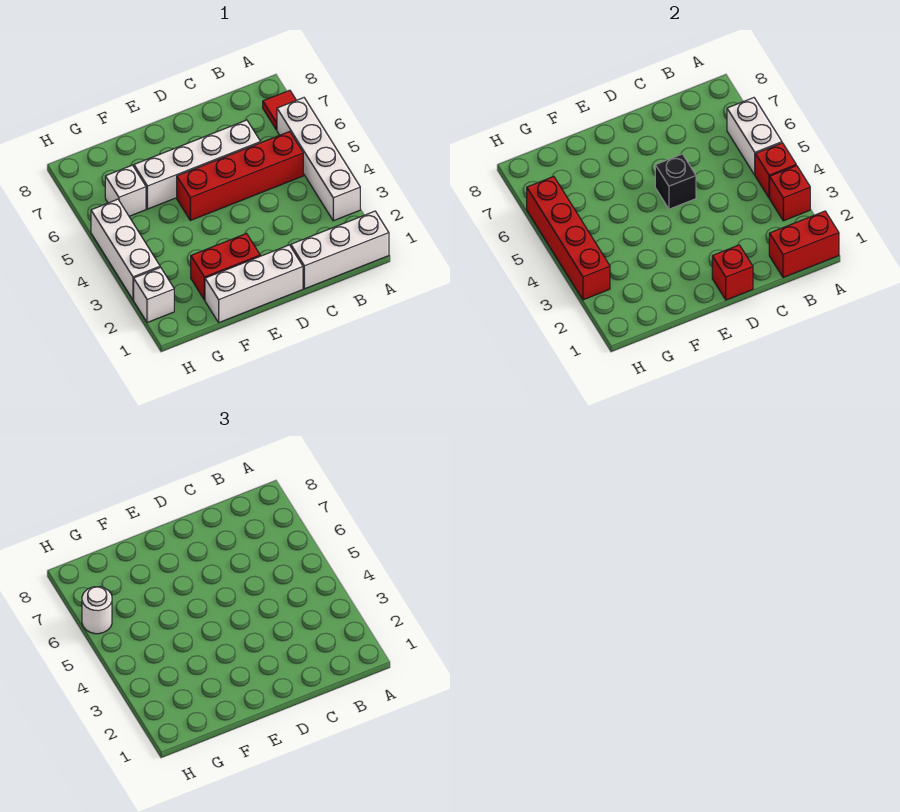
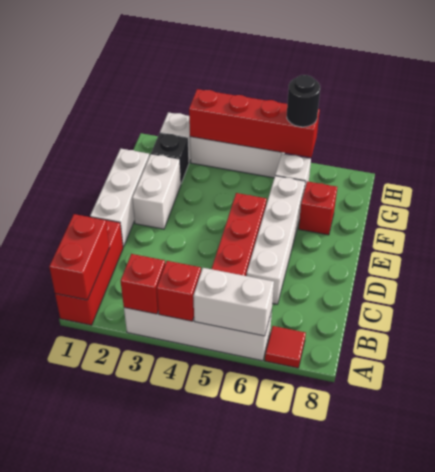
white brick A1:C1 level 1 -> red brick A1:C1 level 1
red brick D1 level 2 -> red brick F7 level 1
black brick D5 level 2 -> black brick G2 level 1
red brick E2:F2 level 1 -> white brick E2:F2 level 1
white round brick H6 level 3 -> black round brick H6 level 3

